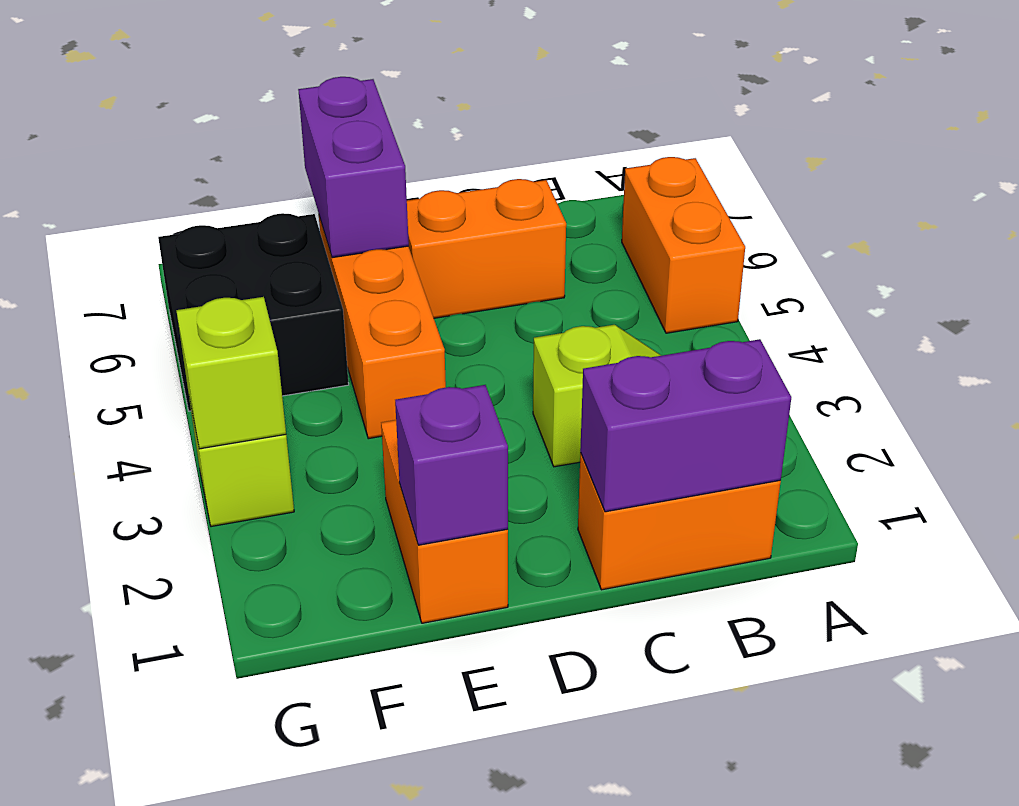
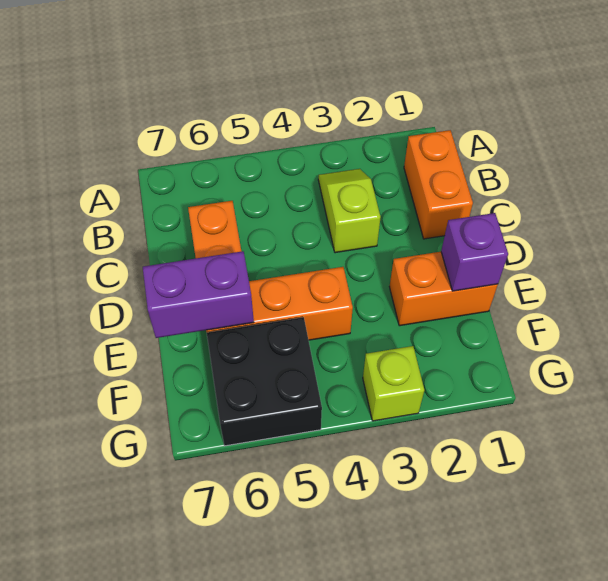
orange brick A5:A6 level 1 -> none
purple brick B1:C1 level 2 -> none
lime brick G3 level 2 -> none

